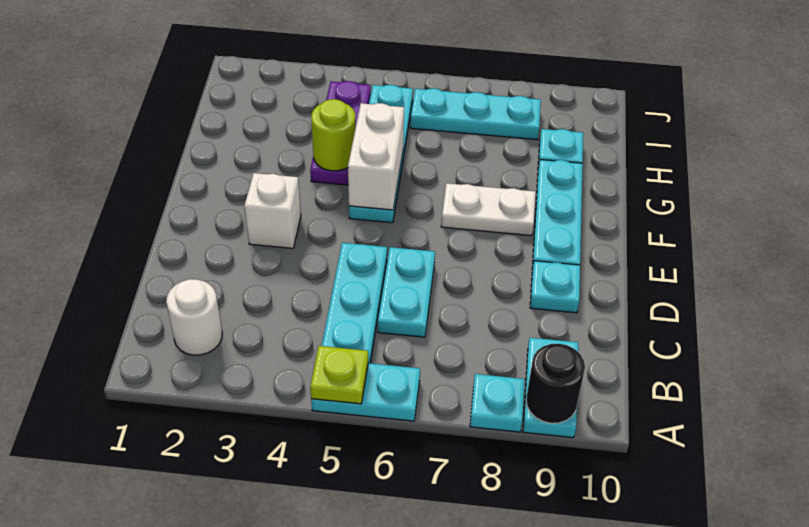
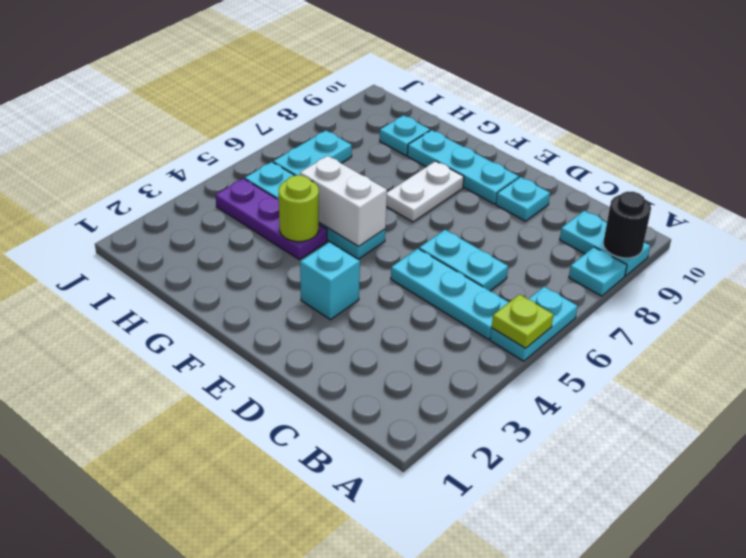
white round brick B2 level 1 -> none
white brick E3 level 1 -> cyan brick E3 level 1
cyan plate I6:I8 level 1 -> cyan plate I6:I7 level 1

